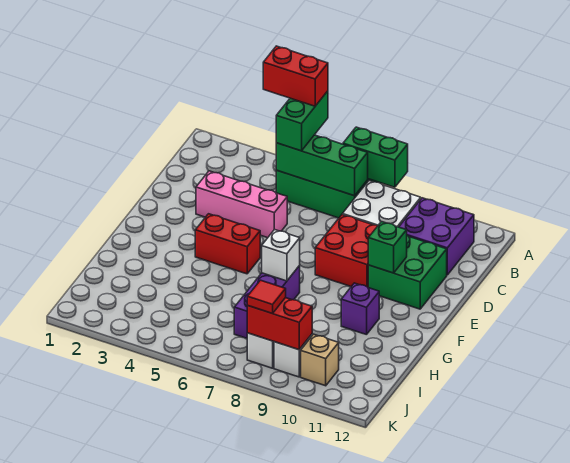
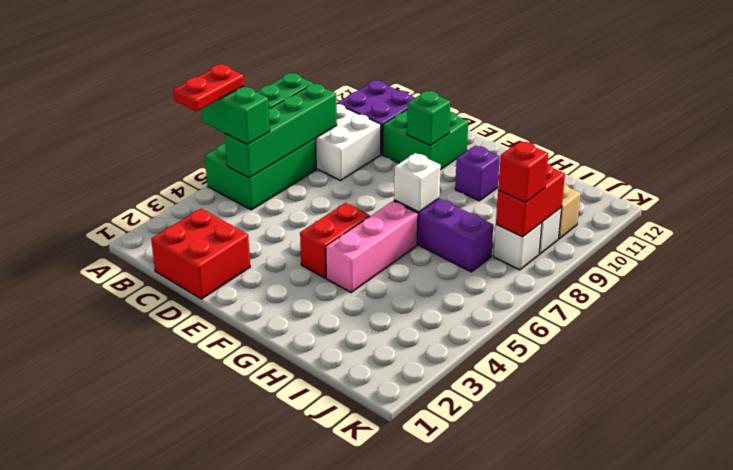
red brick A4:A5 level 4 -> red plate A4:A5 level 4
green brick B5:B7 level 2 -> green brick B5:B8 level 2
pink brick D3:D5 level 1 -> pink brick G4:G6 level 1
red brick D8:E9 level 1 -> red brick C1:D2 level 1
red tile J8 level 3 -> red brick J8 level 3

